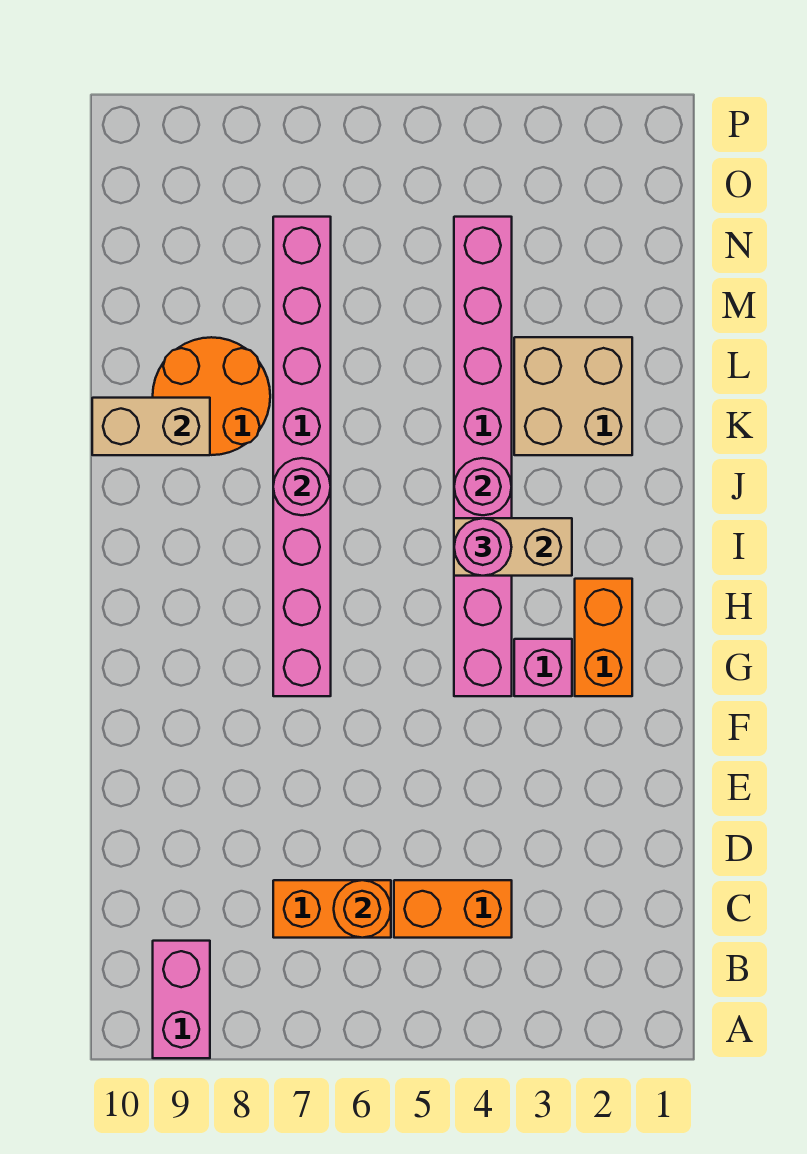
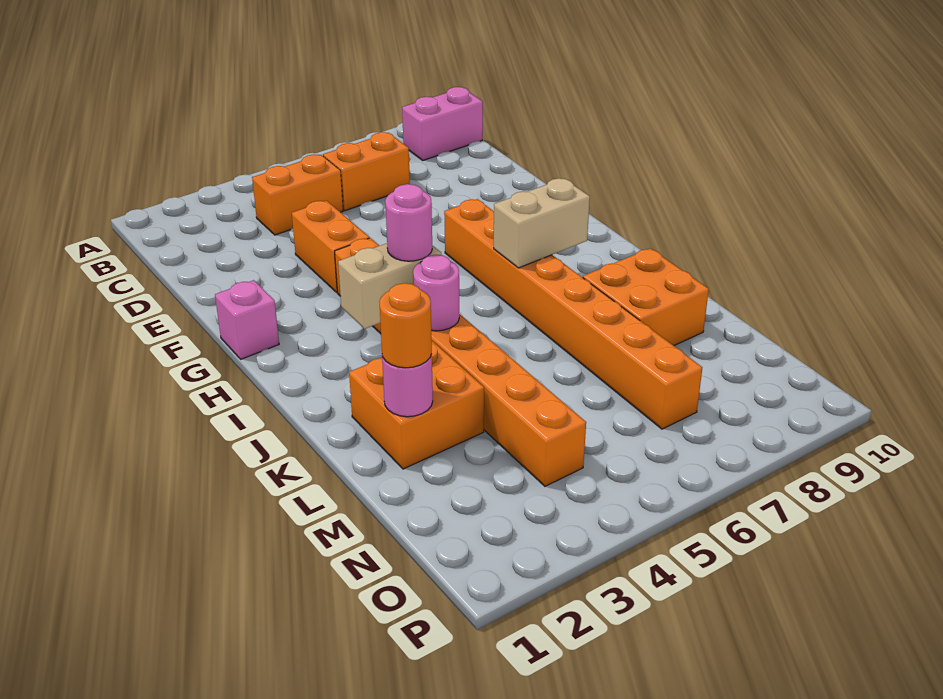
pink brick A9:B9 level 1 -> pink brick B9:B10 level 1
orange round brick C6 level 2 -> orange round brick L2 level 3
orange brick G2:H2 level 1 -> orange brick E4:F4 level 1
pink brick G3 level 1 -> pink brick G1 level 1
pink brick G4:N4 level 1 -> orange brick G4:N4 level 1
pink brick G7:N7 level 1 -> orange brick G7:N7 level 1
pink round brick J7 level 2 -> pink round brick L2 level 2
tan brick K2:L3 level 1 -> orange brick K2:L3 level 1
orange round brick K8:L9 level 1 -> orange brick K8:L9 level 1
tan brick K9:K10 level 2 -> tan brick I7:I8 level 2

